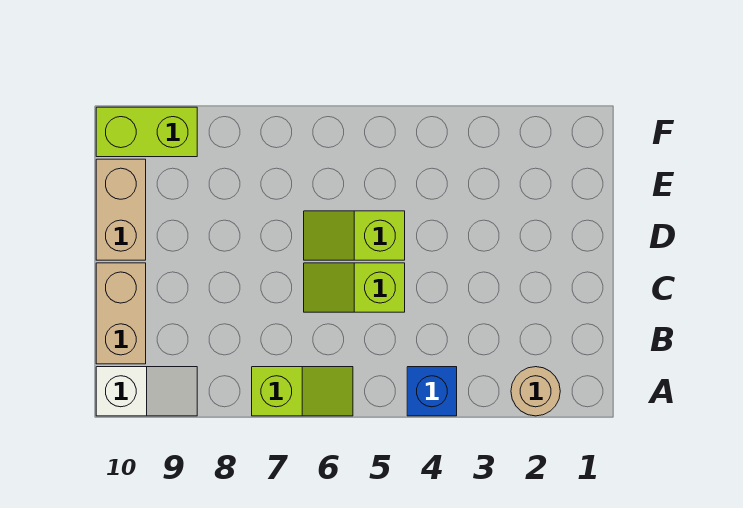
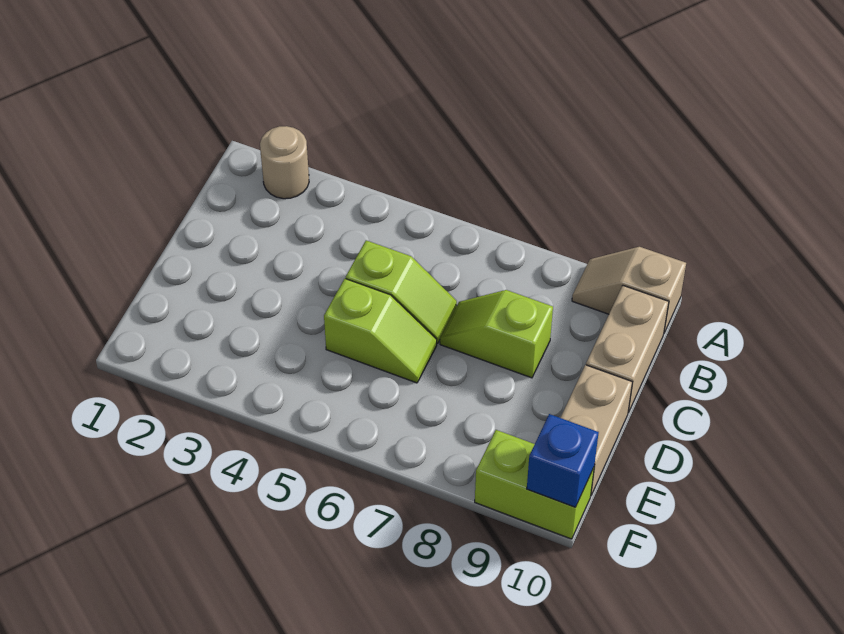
blue brick A4 level 1 -> blue brick F10 level 2
lime slope A6:A7 level 1 top 7 -> lime slope C7:C8 level 1 top 8
white slope A9:A10 level 1 top 10 -> tan slope A9:A10 level 1 top 10

